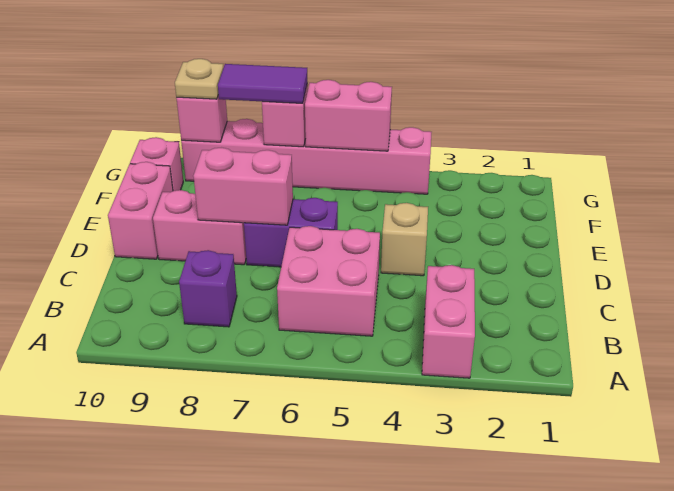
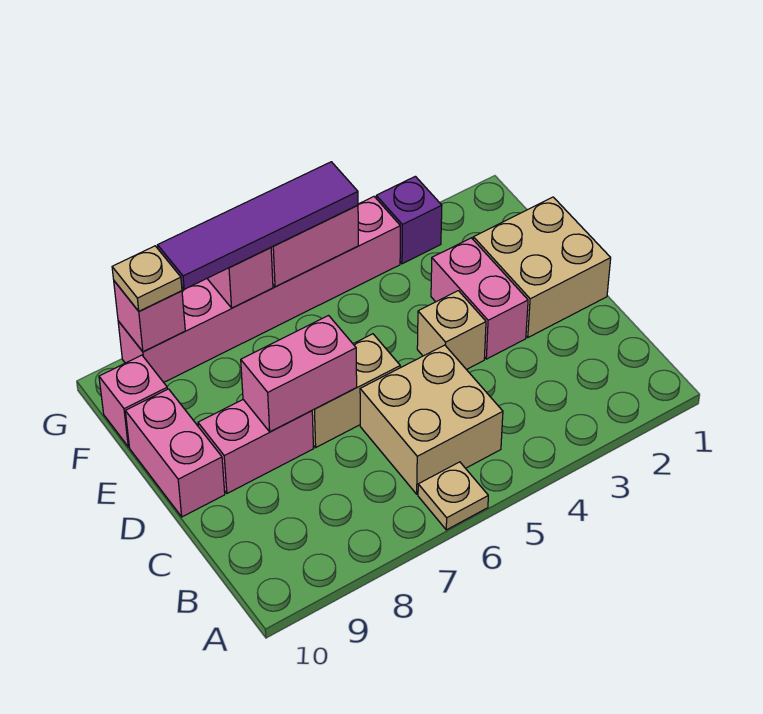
pink brick A3:B3 level 1 -> pink brick D3:E3 level 1
none -> tan plate A6 level 1
pink brick B5:C6 level 1 -> tan brick B5:C6 level 1
purple brick B8 level 1 -> purple brick G3 level 1
none -> tan brick D1:E2 level 1
purple brick D6:D7 level 1 -> tan brick D6:D7 level 1
purple tile G7:G8 level 3 -> purple tile G5:G8 level 3

